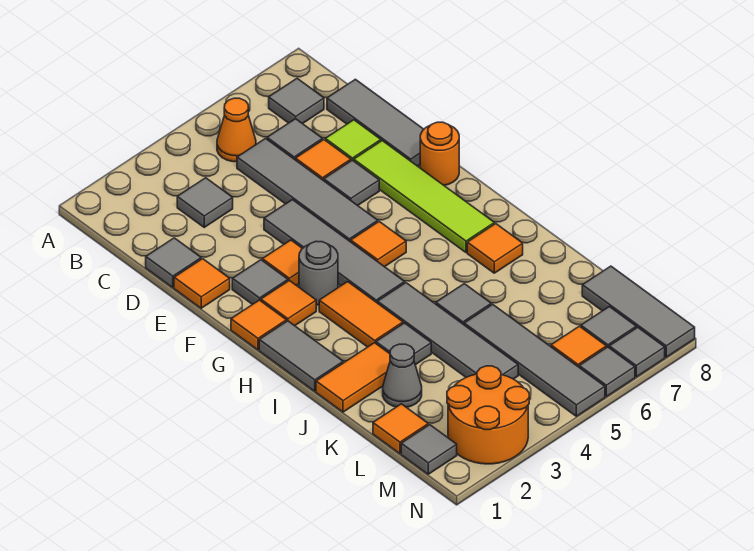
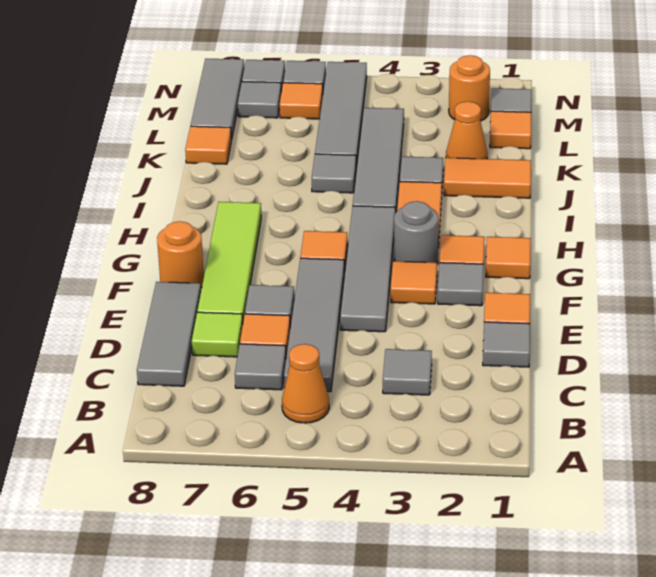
grey tile B7 level 1 -> none
grey tile H1:I1 level 1 -> none
orange tile I7 level 1 -> orange tile K8 level 1
grey cone K2 level 1 -> orange cone K2 level 1
orange round brick M2:N3 level 1 -> orange round brick M2 level 1

